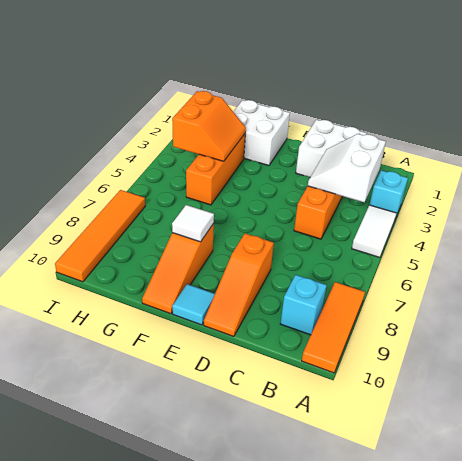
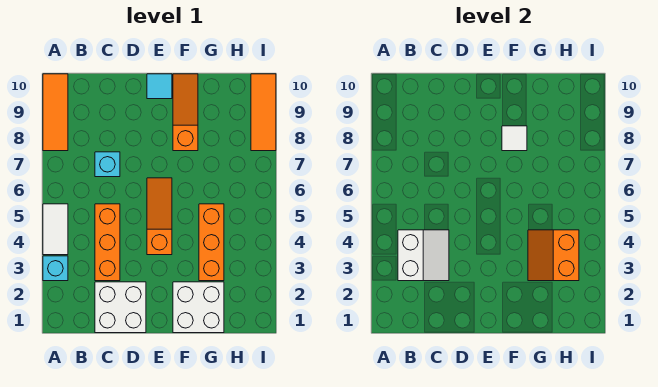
cyan brick B9 level 1 -> cyan brick C7 level 1
orange slope D8:D10 level 1 top 8 -> orange slope E4:E6 level 1 top 4
orange tile I7:I10 level 1 -> orange tile I8:I10 level 1

